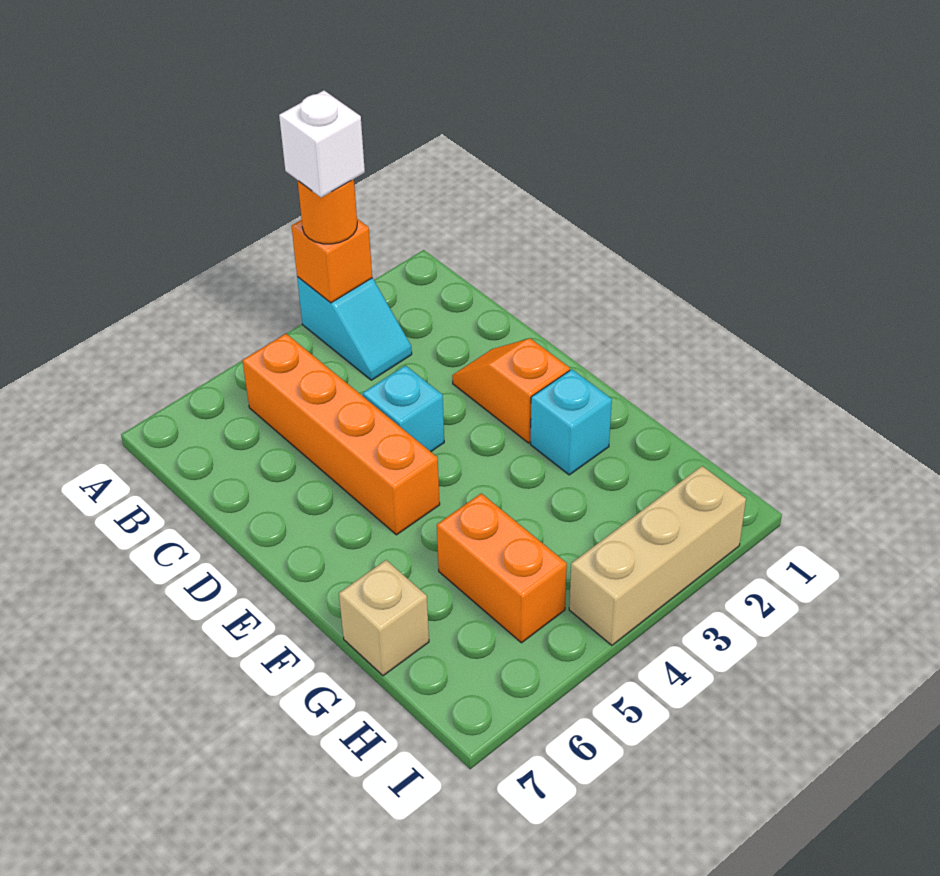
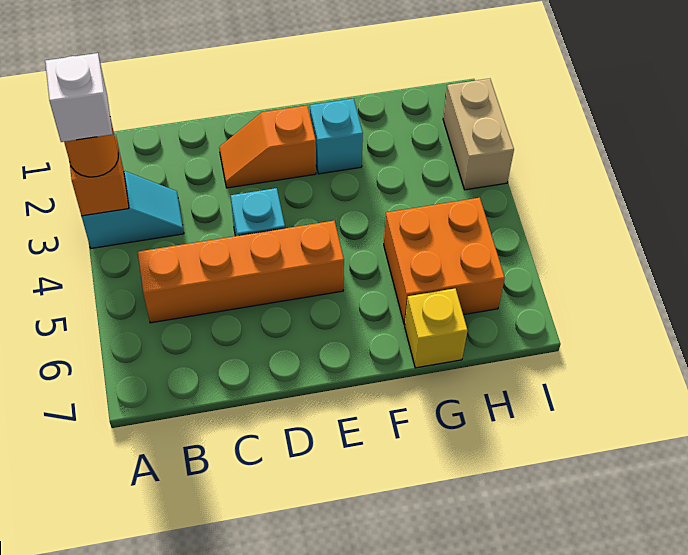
orange brick G5:H5 level 1 -> orange brick G5:H6 level 1
tan brick G7 level 1 -> yellow brick G7 level 1
tan brick I2:I4 level 1 -> tan brick I2:I3 level 1

